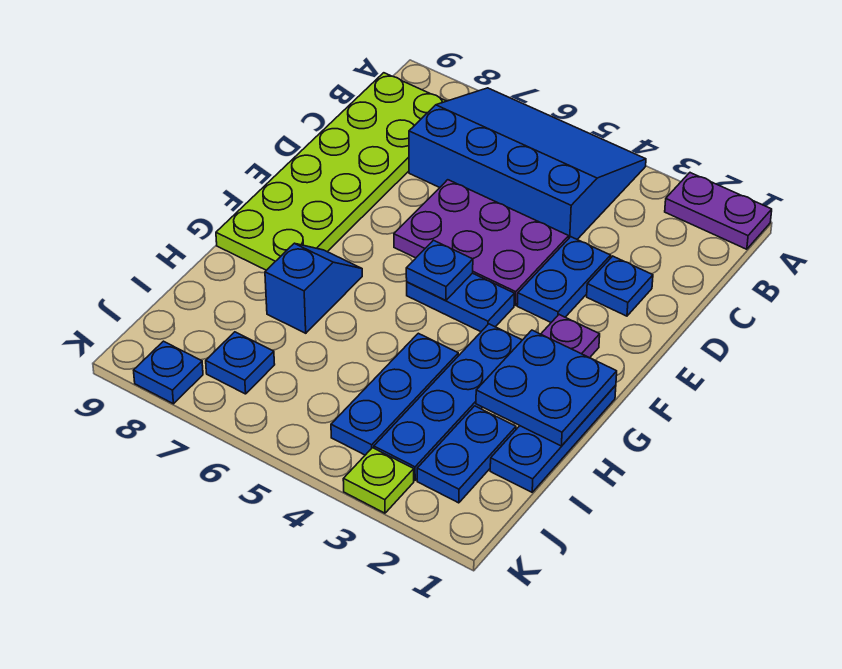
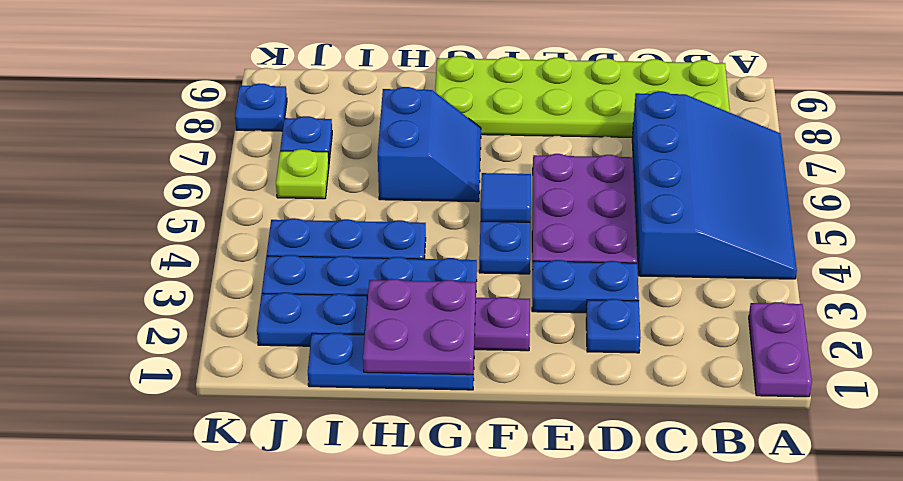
blue plate F5 level 2 -> blue tile F5 level 2
blue plate G1:H2 level 2 -> purple plate G1:H2 level 2
blue slope G7:H7 level 1 top H -> blue slope G6:H7 level 1 top H
lime plate K3 level 1 -> lime plate J6 level 1

